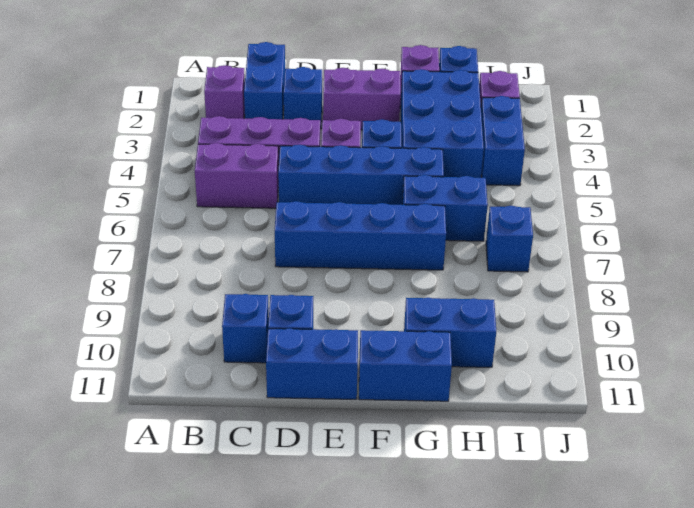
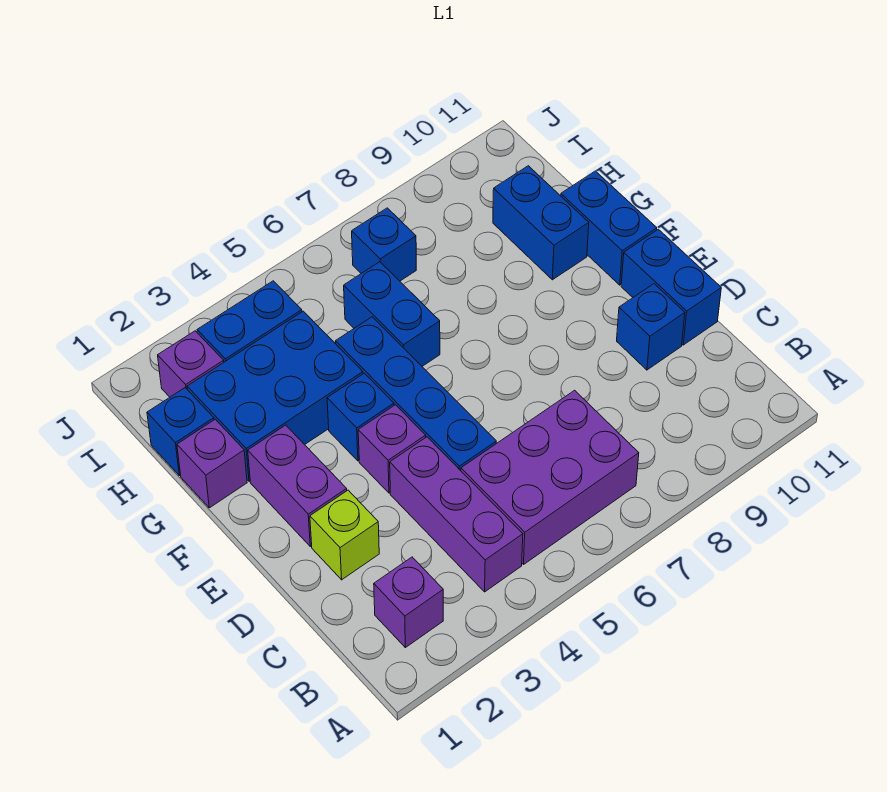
purple brick B5:C5 level 1 -> purple brick B5:C7 level 1
blue brick C1:C2 level 1 -> none
blue brick C10 level 1 -> none
blue brick D2 level 1 -> lime brick D2 level 1
blue brick D7:G7 level 1 -> none

